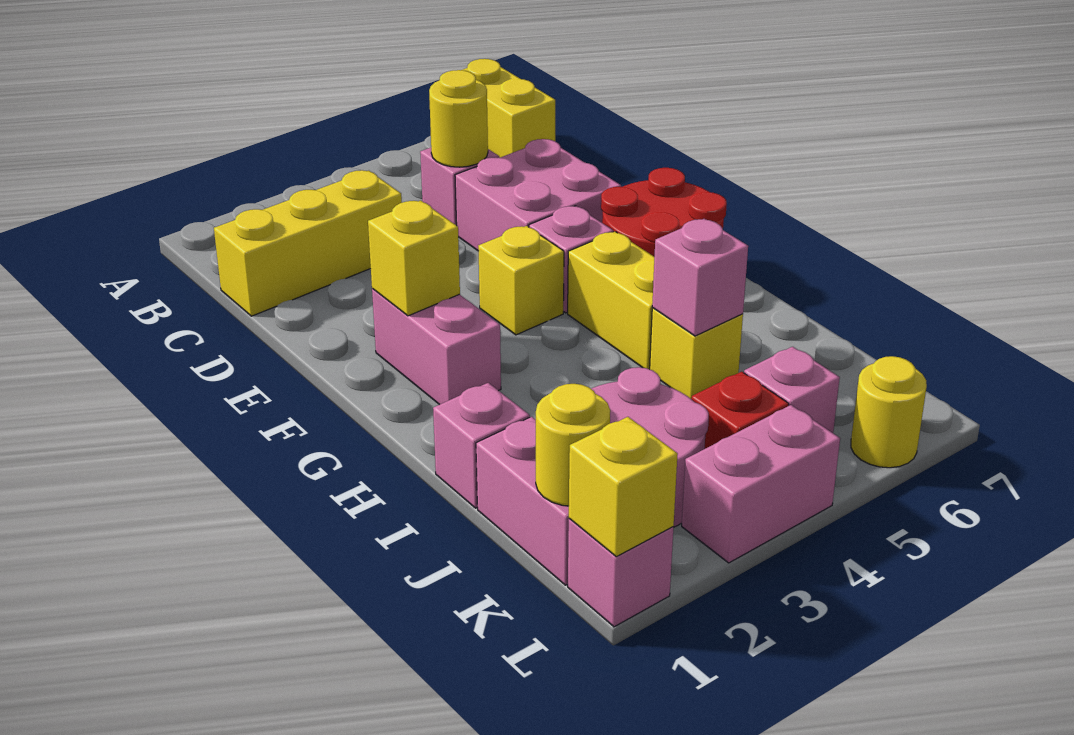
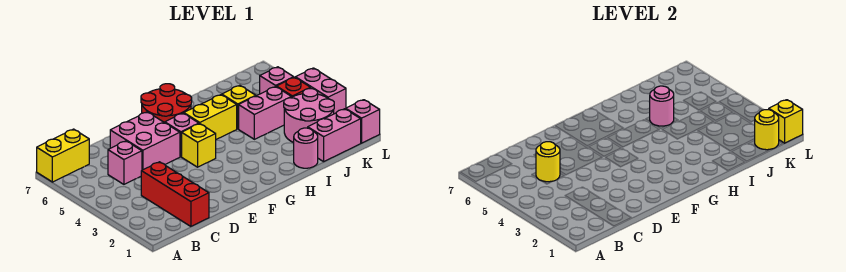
yellow brick C1:C3 level 1 -> red brick C1:C3 level 1
pink brick F2:G2 level 1 -> pink brick I4:J4 level 1
yellow brick F2 level 2 -> none
pink brick I1 level 1 -> pink round brick I1 level 1
pink brick I5 level 2 -> pink round brick I5 level 2
yellow round brick L6 level 1 -> none

